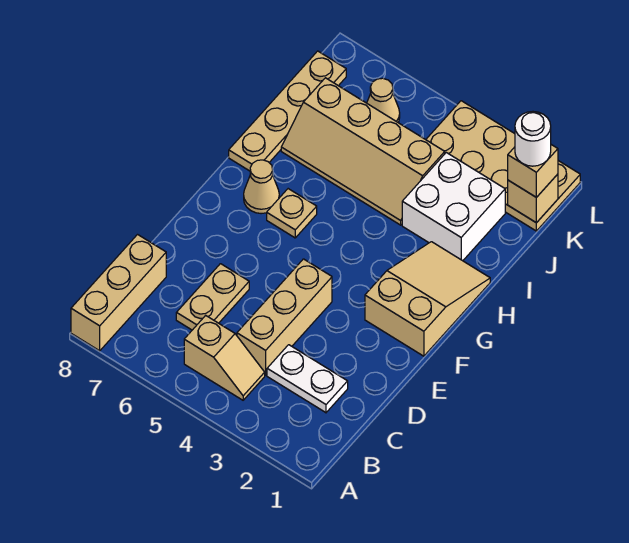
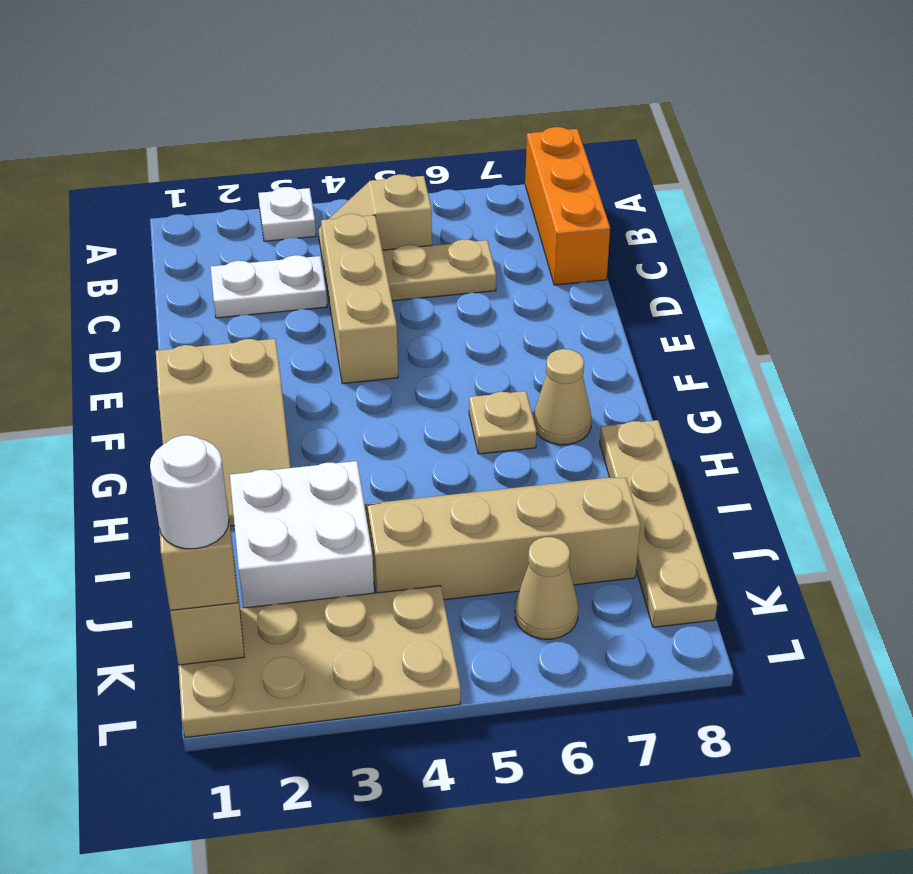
none -> white plate A3 level 1
tan brick A8:C8 level 1 -> orange brick A8:C8 level 1
tan plate C6:D6 level 1 -> tan plate C5:C6 level 1

